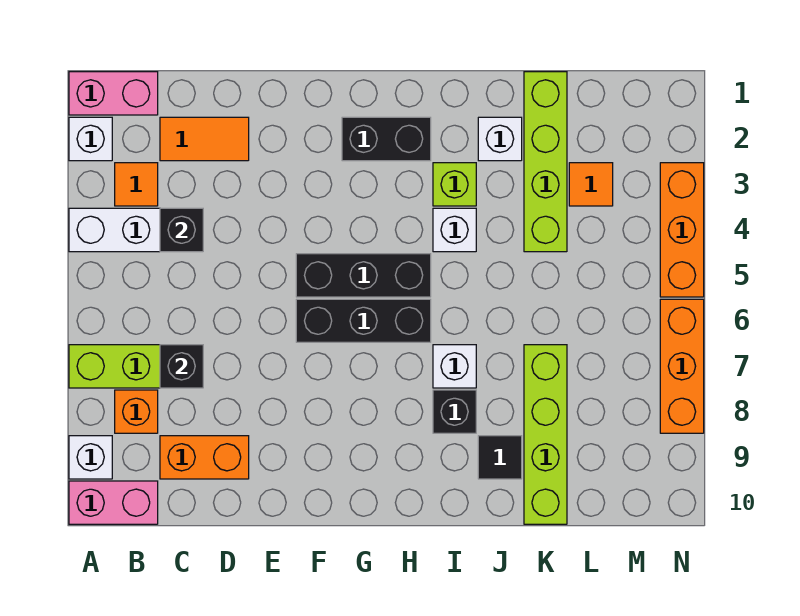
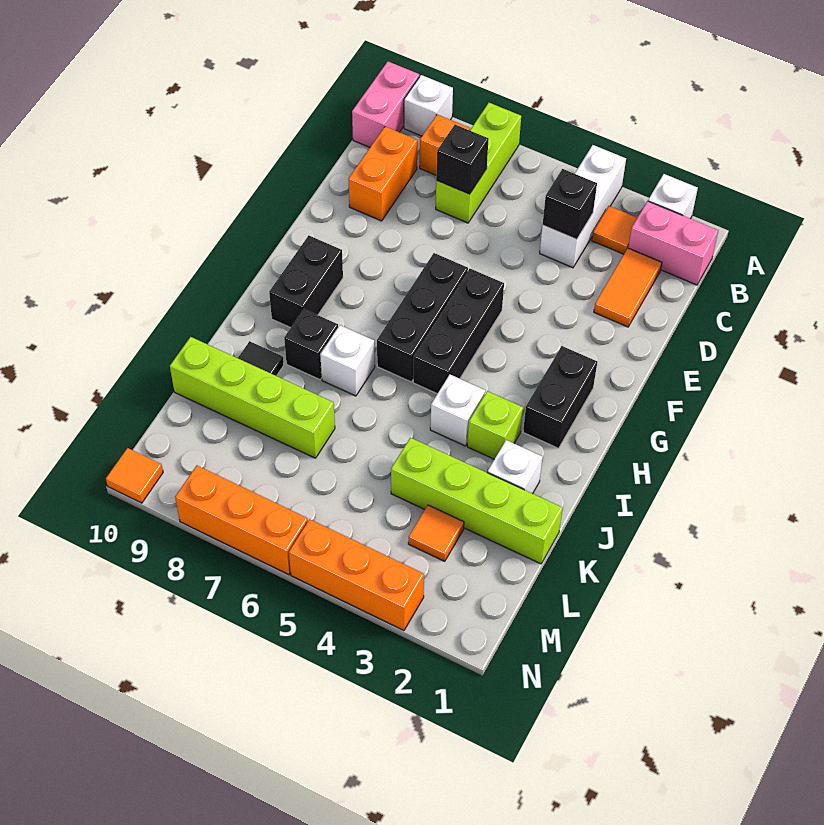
pink brick A1:B1 level 1 -> pink brick B1:B2 level 1
none -> black brick G9:H9 level 1
none -> orange tile N10 level 1

